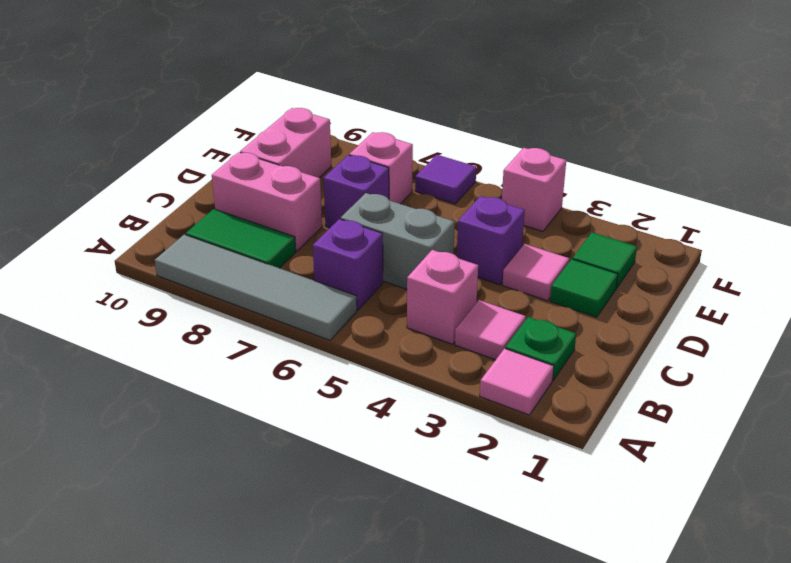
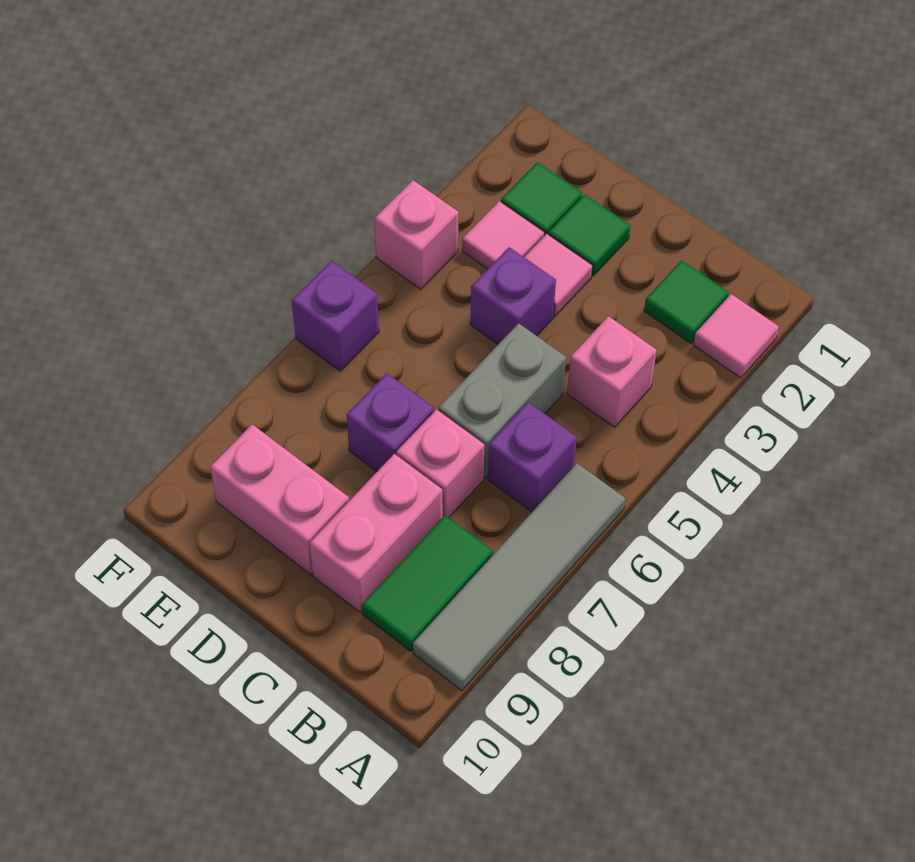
green plate B2 level 1 -> green tile B2 level 1
pink tile B3 level 1 -> pink tile E3 level 1
pink brick E7 level 1 -> pink brick C7 level 1
purple tile F6 level 1 -> purple brick F6 level 1

